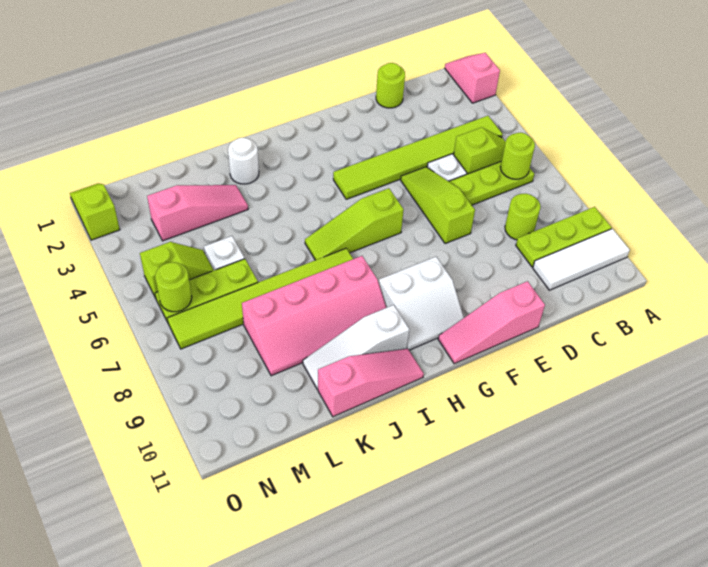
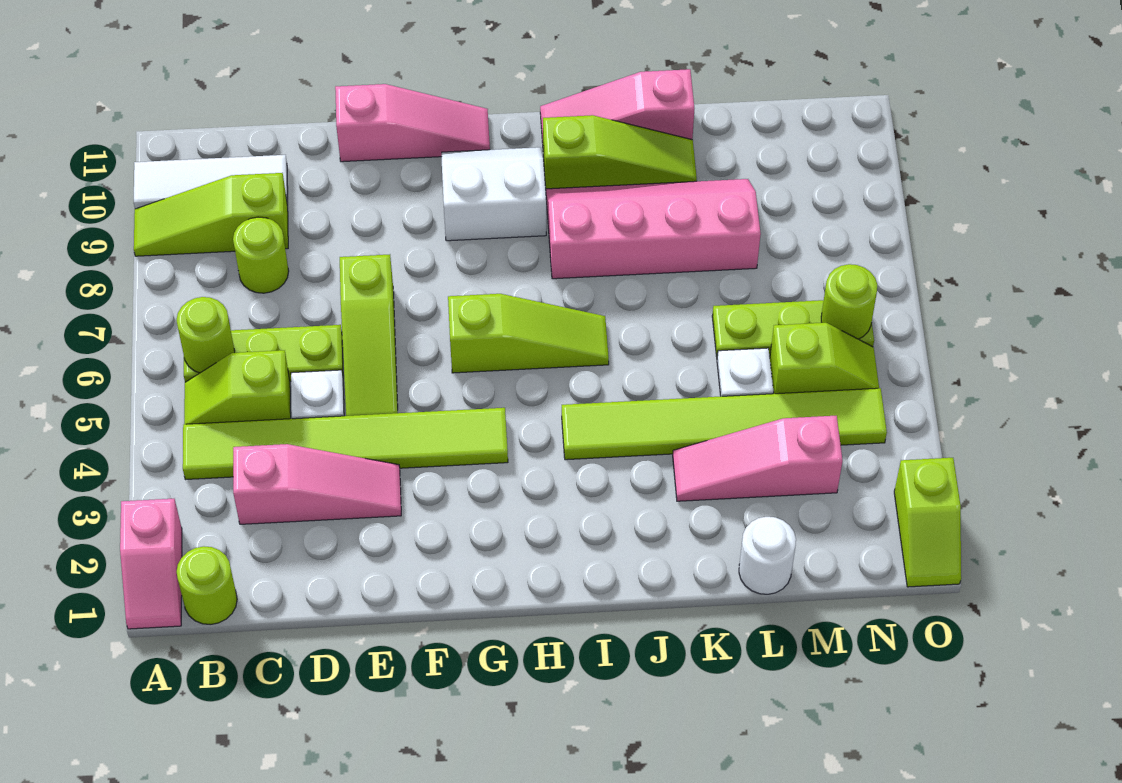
lime plate A9:C9 level 1 -> lime slope A9:C9 level 1 top C
none -> pink slope C3:E3 level 1 top C
lime round brick D1 level 1 -> lime round brick B1 level 1
lime tile I7:N7 level 1 -> lime tile I4:N4 level 1
white slope I10:K10 level 1 top I -> lime slope I10:K10 level 1 top I
white round brick J2 level 1 -> white round brick L1 level 1
lime slope M5:N5 level 1 top N -> lime slope M5:N5 level 1 top M

